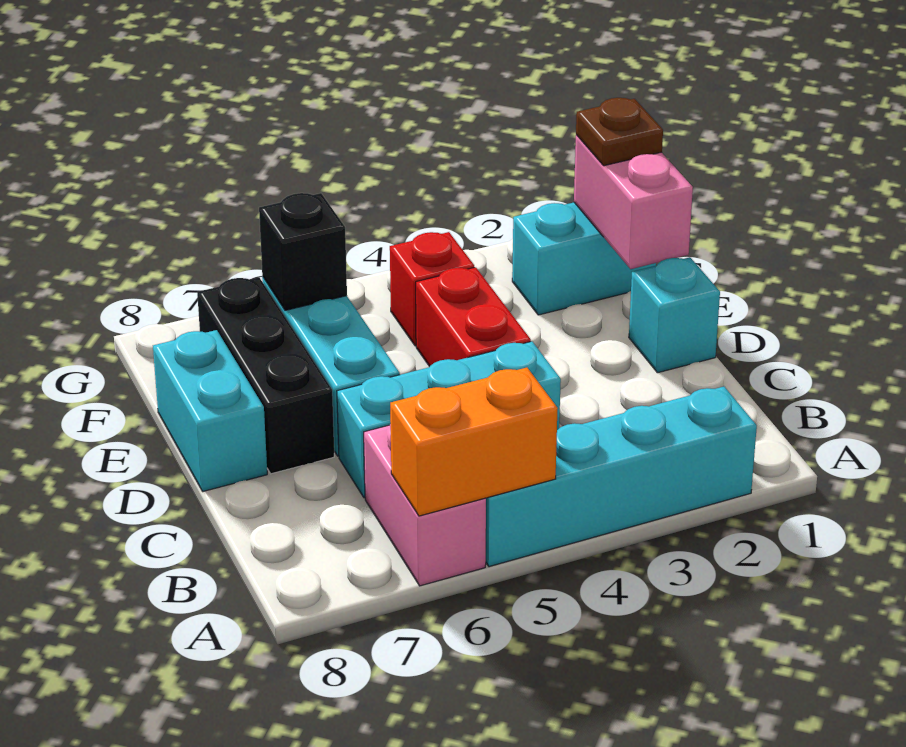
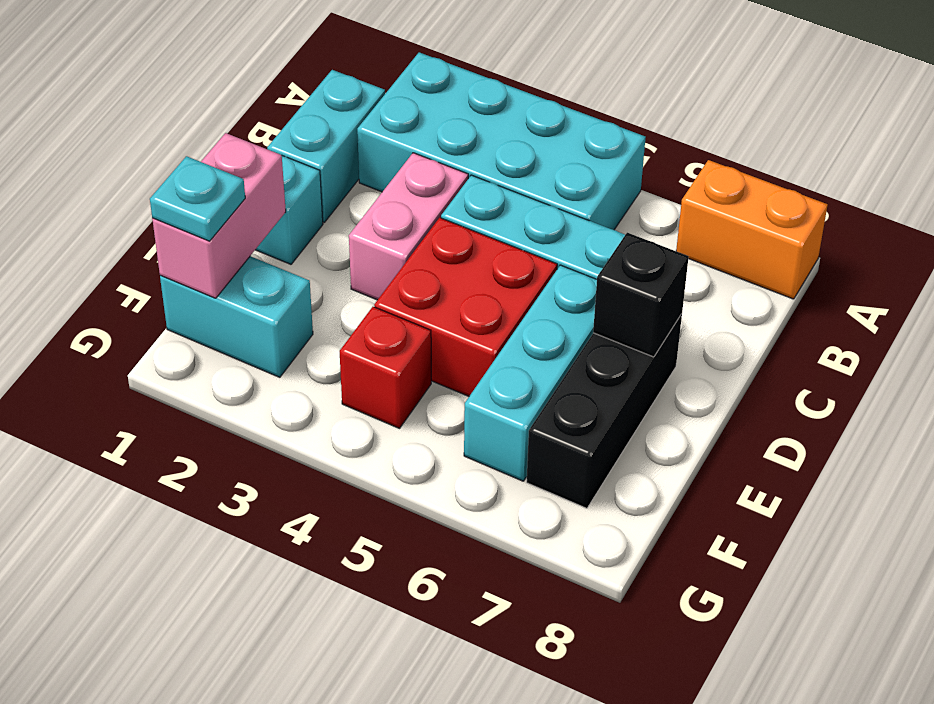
cyan brick A2:A5 level 1 -> cyan brick A2:B5 level 1
orange brick A5:A6 level 2 -> orange brick A7:A8 level 1
pink brick A6:B6 level 1 -> pink brick C3:D3 level 1
red brick D4:E4 level 1 -> red brick D4:E5 level 1
cyan brick D8:E8 level 1 -> cyan brick B1:C1 level 1
brown plate F1 level 3 -> cyan plate F1 level 3
black brick F6 level 2 -> black brick D7 level 2

